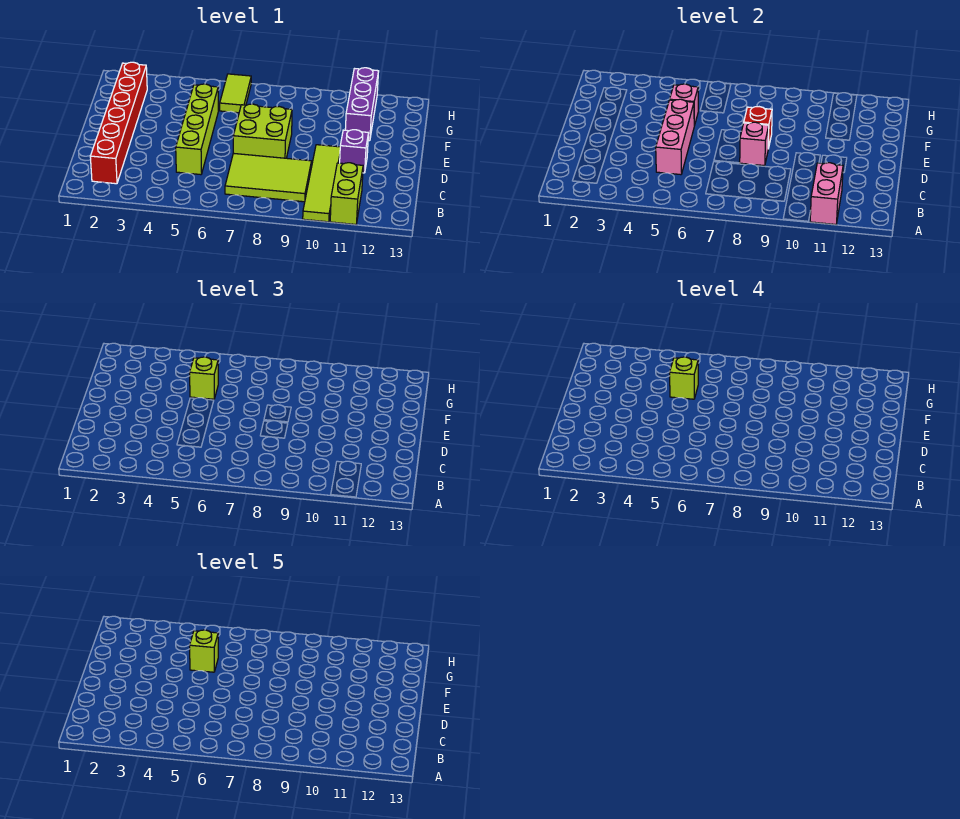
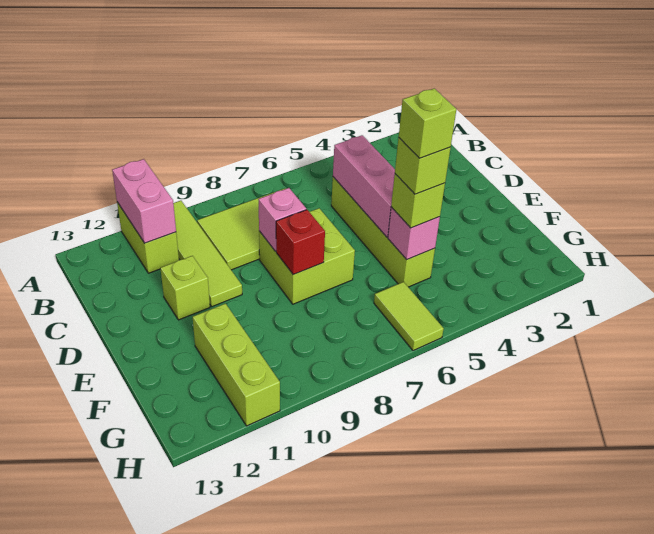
red brick B2:G2 level 1 -> none
purple brick D11 level 1 -> lime brick D11 level 1
purple brick F11:H11 level 1 -> lime brick F11:H11 level 1

